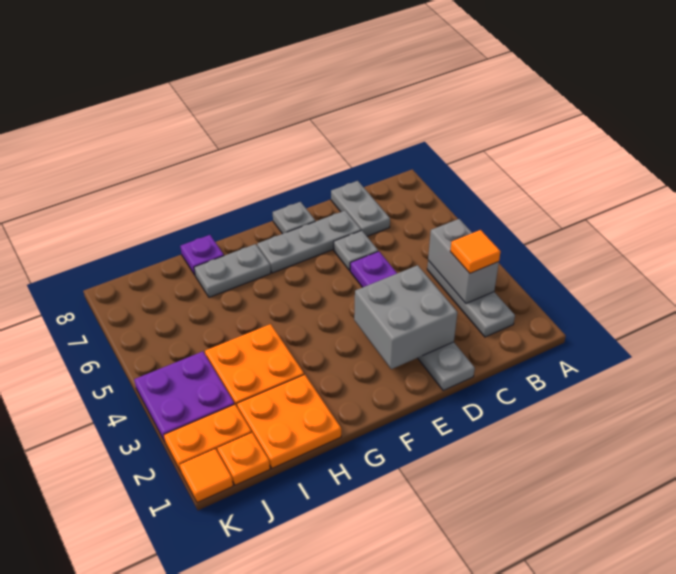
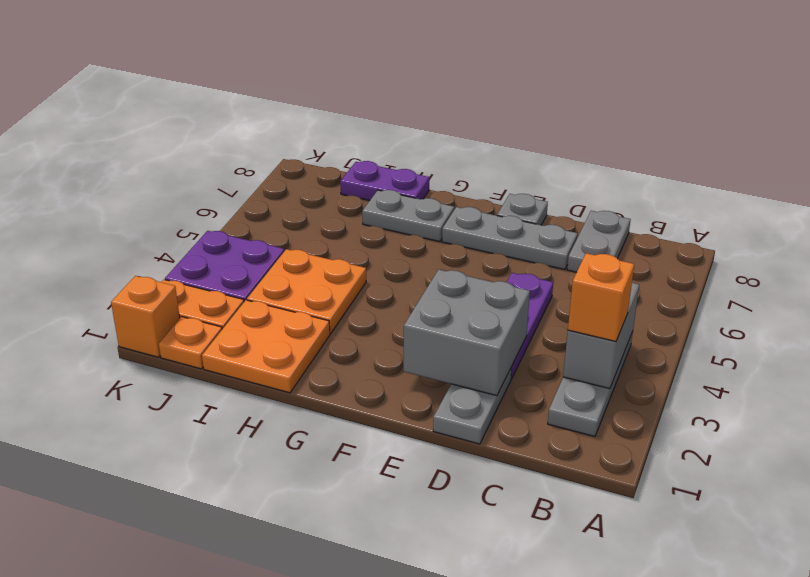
orange tile B3 level 3 -> orange brick B3 level 3
grey plate D6 level 1 -> none
purple plate H8 level 1 -> purple plate H8:I8 level 1
orange tile K1 level 1 -> orange brick K1 level 1

